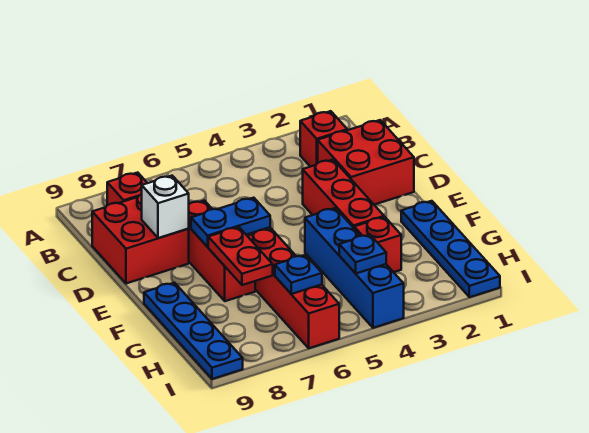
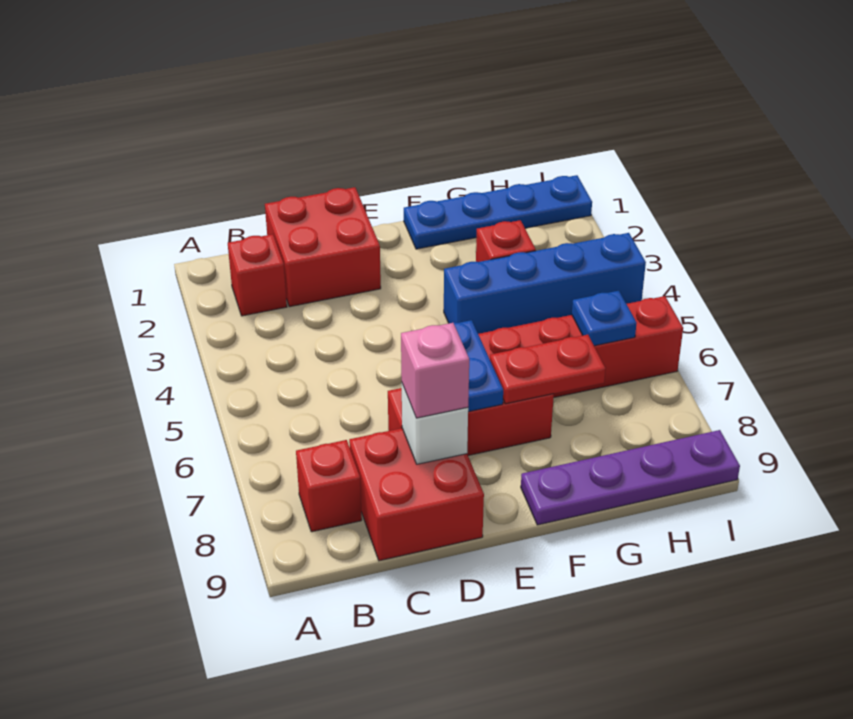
red brick D3:F3 level 1 -> none
none -> pink brick D8 level 3
blue plate F9:I9 level 1 -> purple plate F9:I9 level 1
blue plate H4 level 2 -> none

